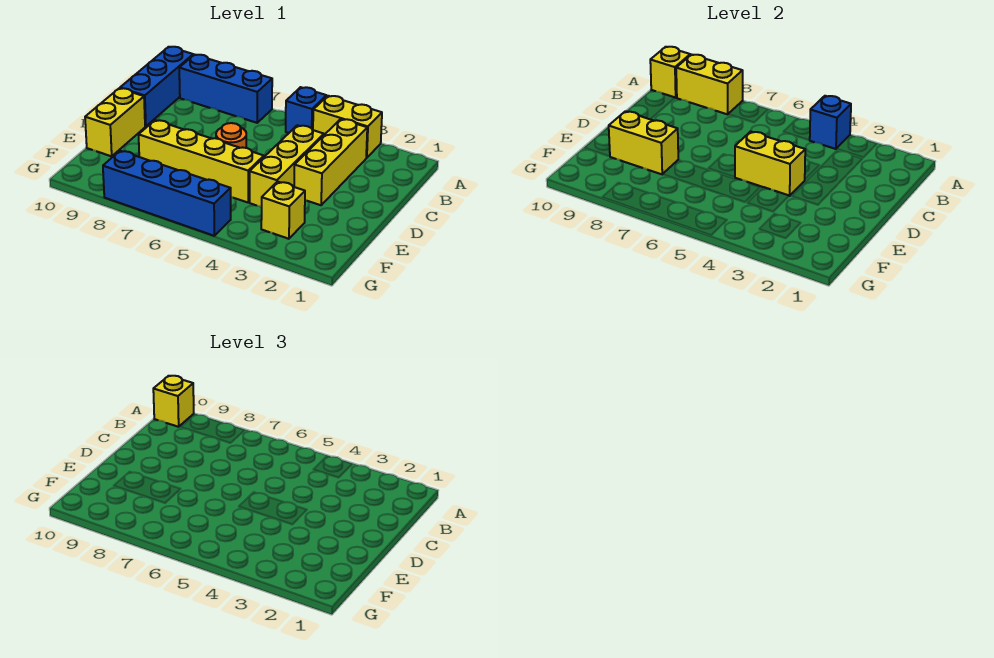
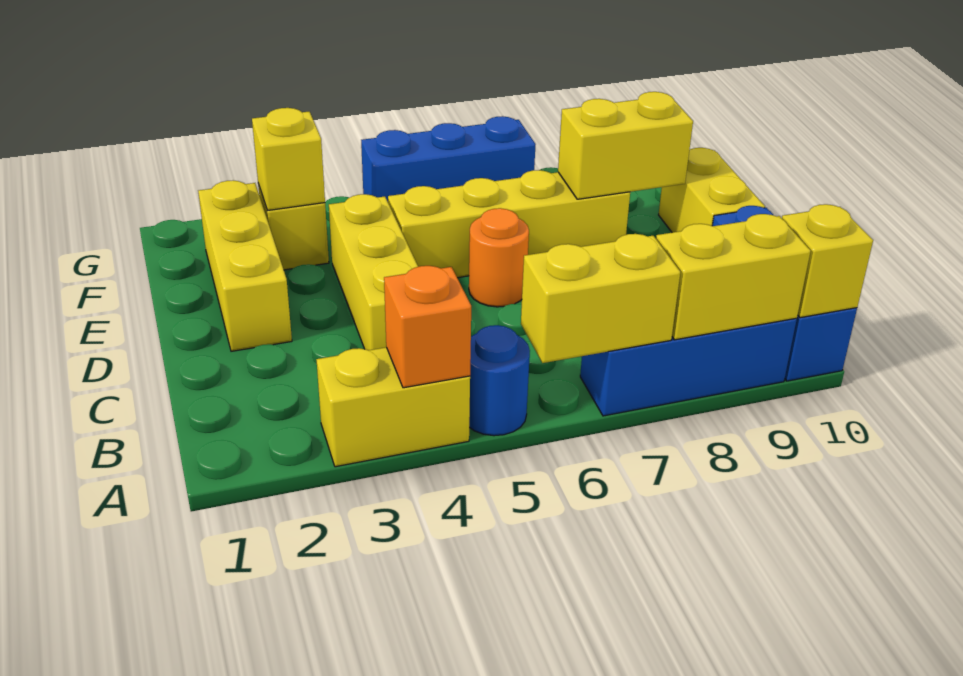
blue brick A4 level 2 -> orange brick A4 level 2
blue brick A5 level 1 -> blue round brick A5 level 1
yellow brick A10 level 3 -> yellow brick F3 level 2
yellow brick B3:D3 level 1 -> yellow brick D2:F2 level 1
yellow brick D4:D5 level 2 -> yellow brick A6:A7 level 2
blue brick G5:G8 level 1 -> blue brick G5:G7 level 1

